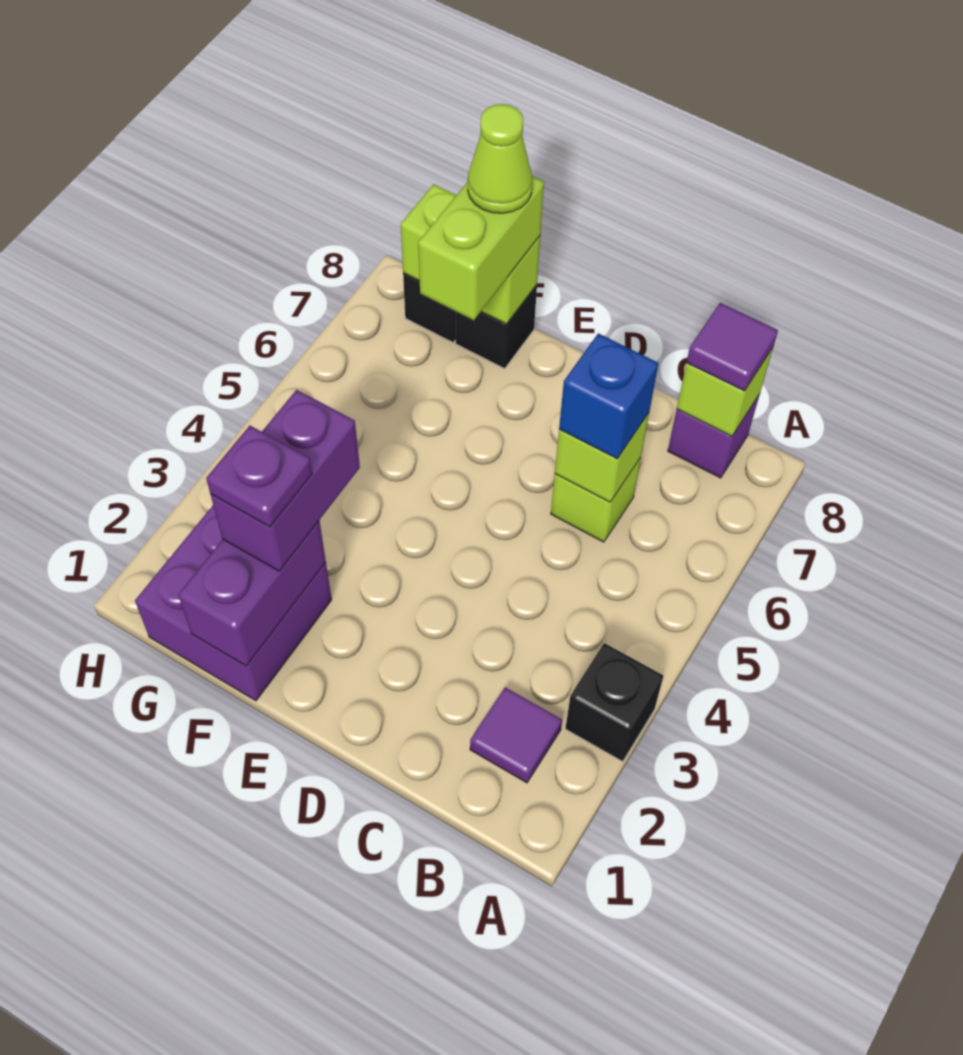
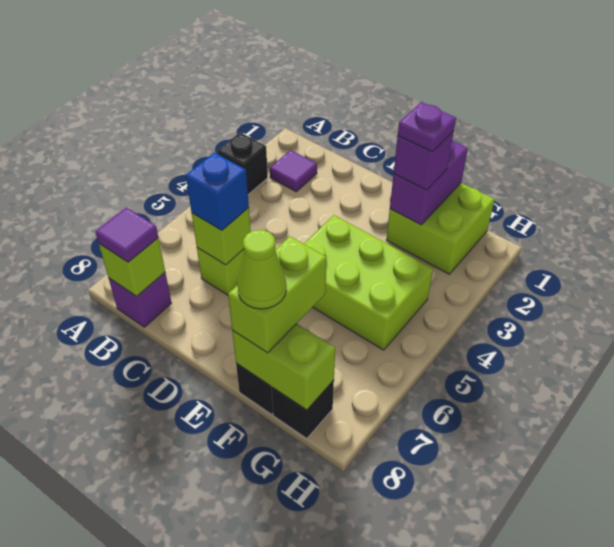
none -> lime brick E4:G5 level 1
purple brick F1:G2 level 1 -> lime brick F1:G2 level 1
purple brick F2:F3 level 3 -> purple brick F2 level 3

